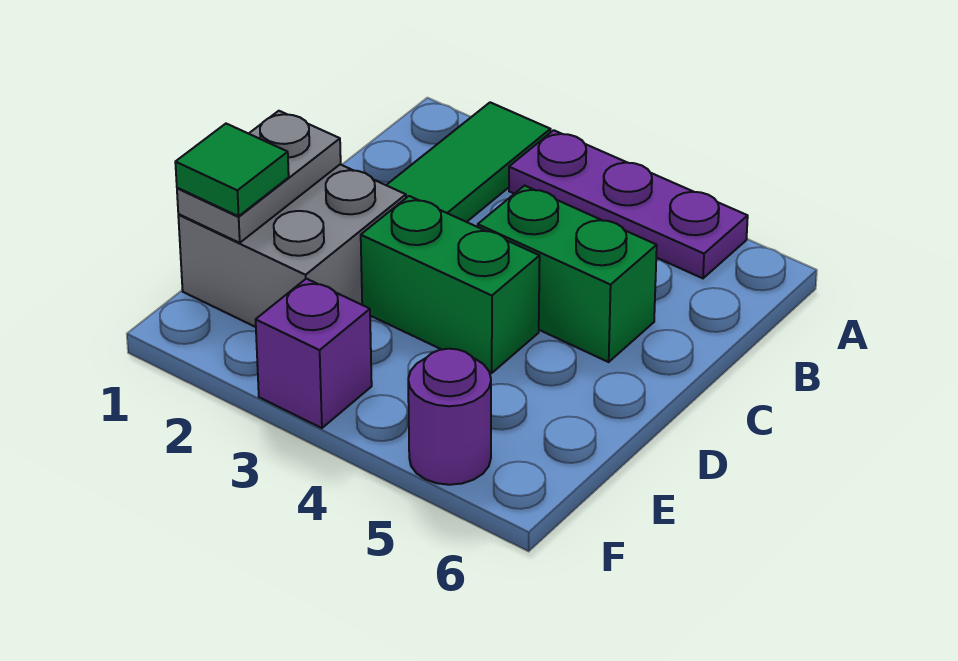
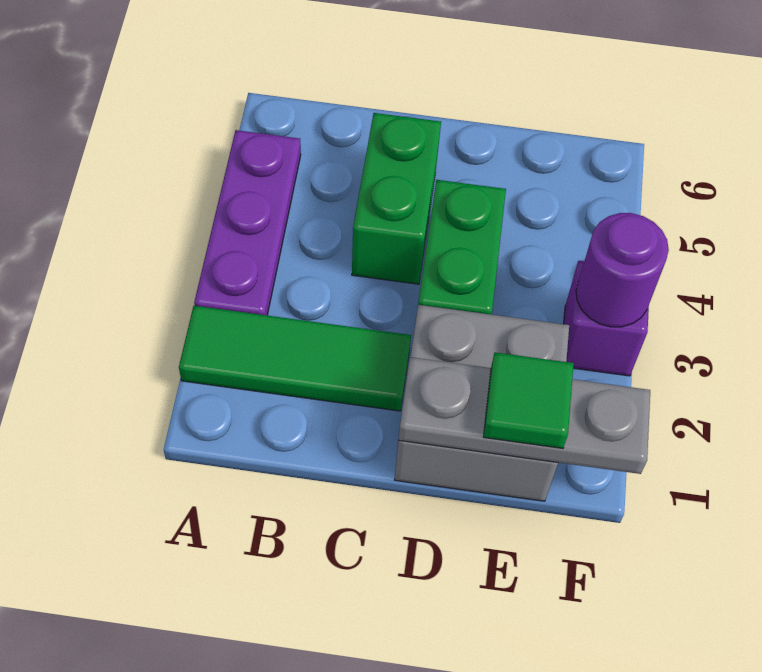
grey plate D1:E1 level 2 -> grey plate D1:F1 level 2
purple round brick F5 level 1 -> purple round brick F3 level 2

